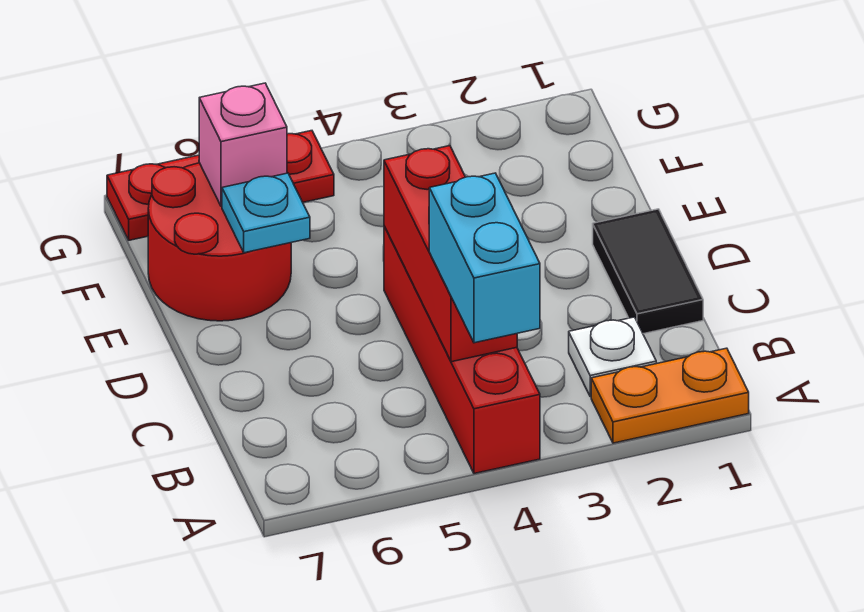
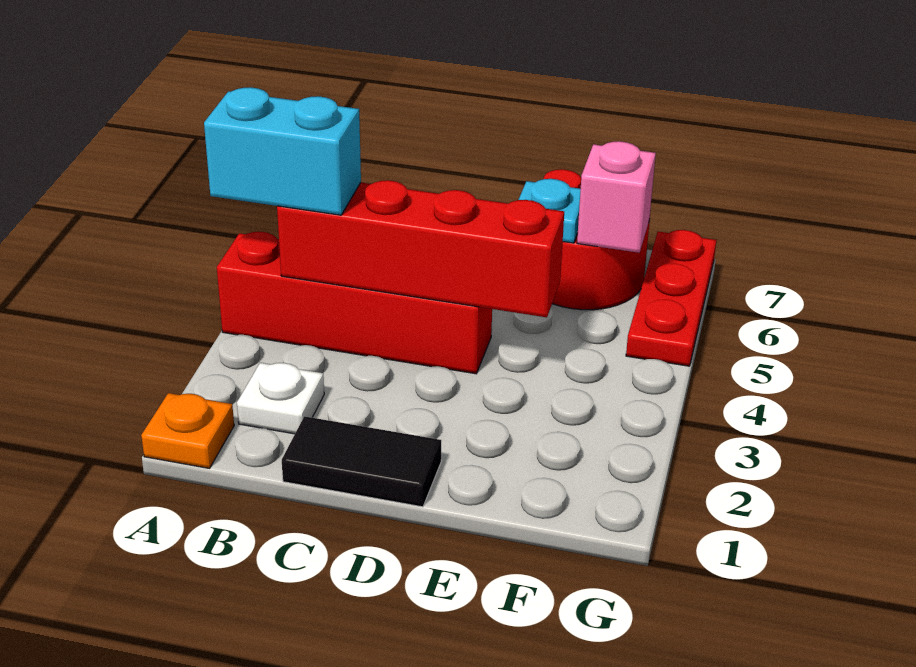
orange plate A1:A2 level 1 -> orange plate A1 level 1
red brick B4:D4 level 2 -> red brick B4:E4 level 2

